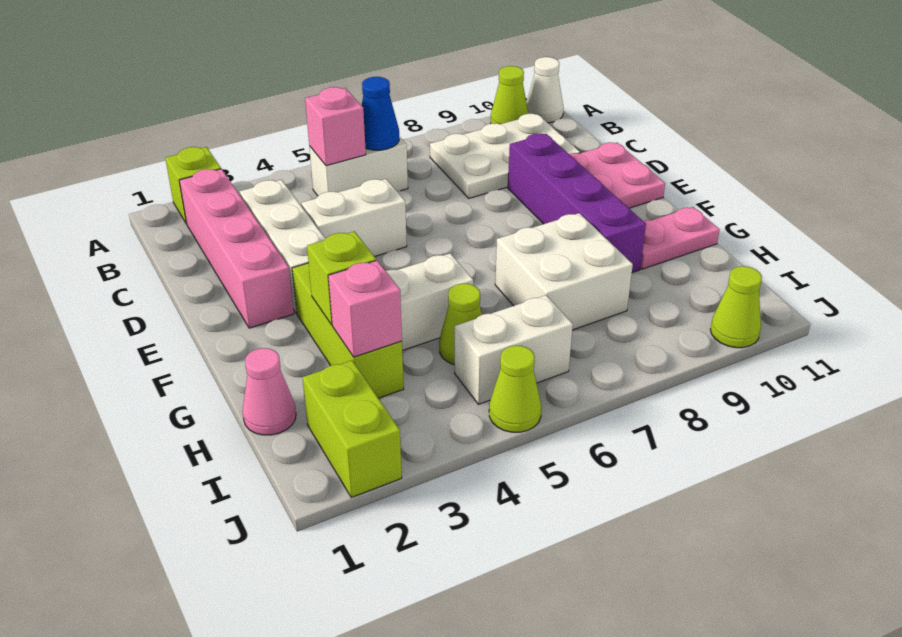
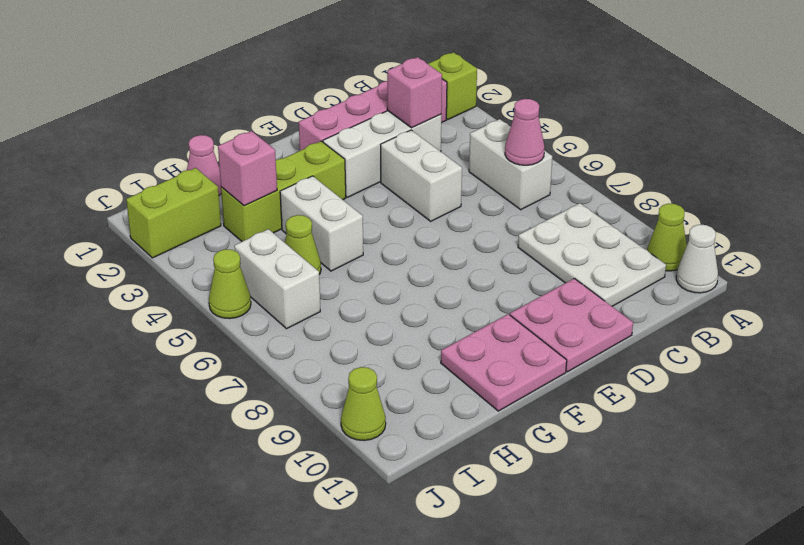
pink brick B5 level 2 -> pink brick C3 level 2
blue cone B6 level 2 -> pink cone B6 level 2
purple brick D9:G9 level 1 -> none
lime brick G3 level 2 -> none
white brick G7:H8 level 1 -> none
pink plate G10:G11 level 1 -> pink plate F10:G11 level 1

